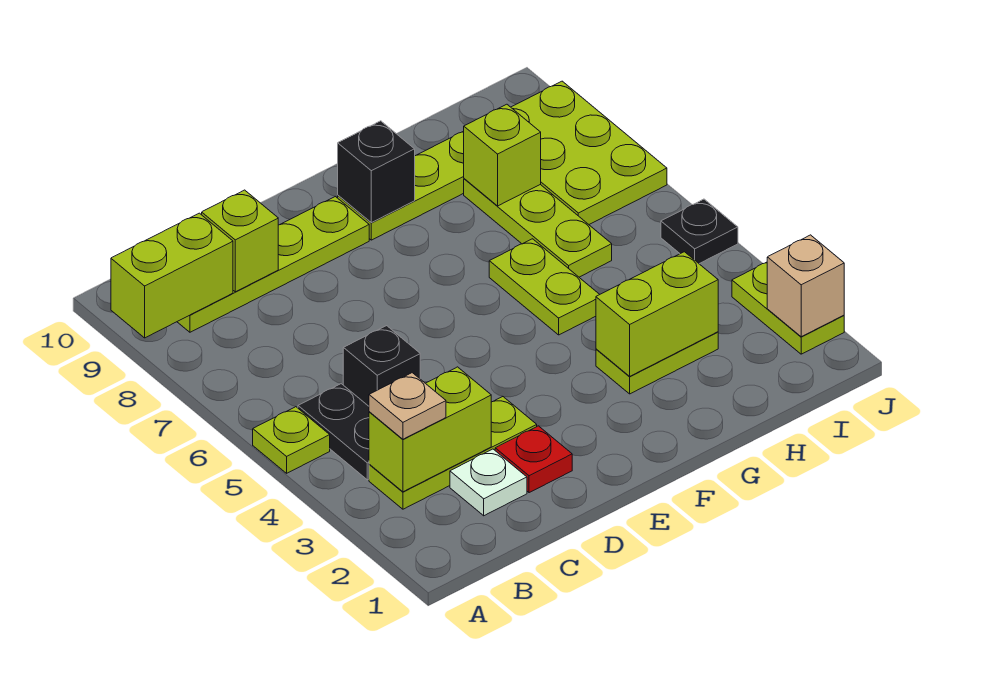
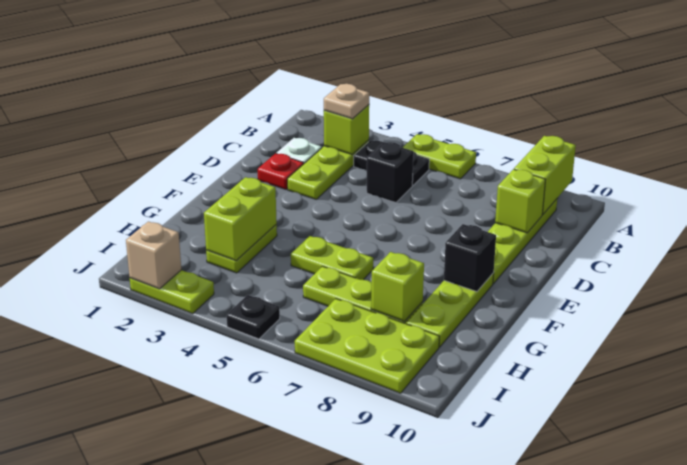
lime plate A5 level 1 -> lime plate A5:A6 level 1
lime brick B3:C3 level 2 -> lime brick B3 level 2

